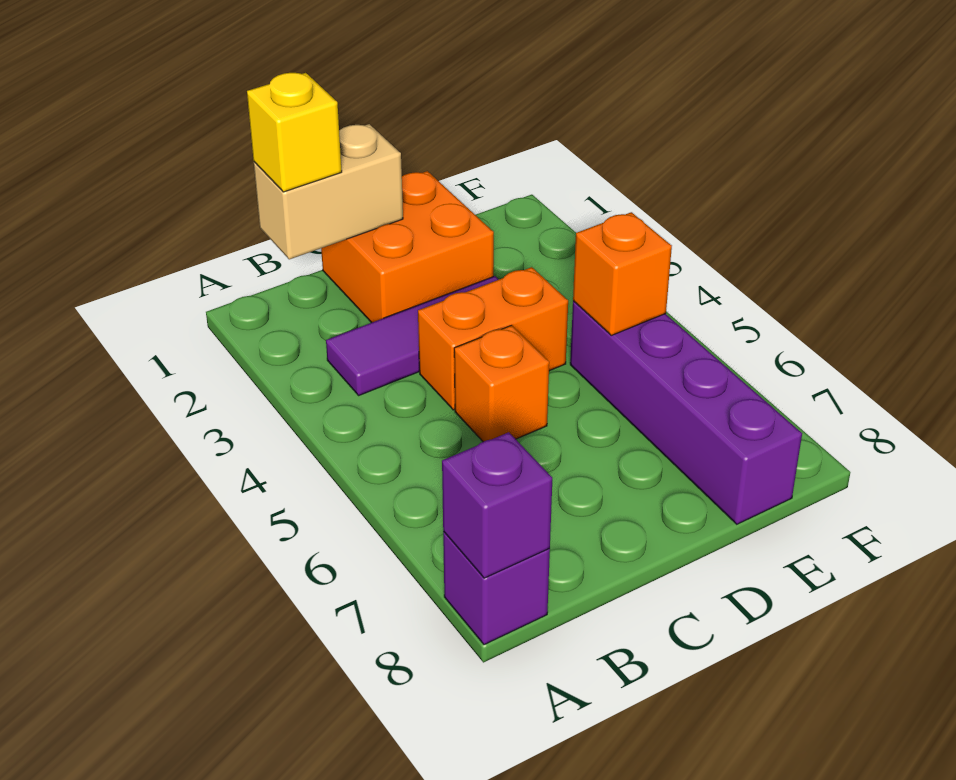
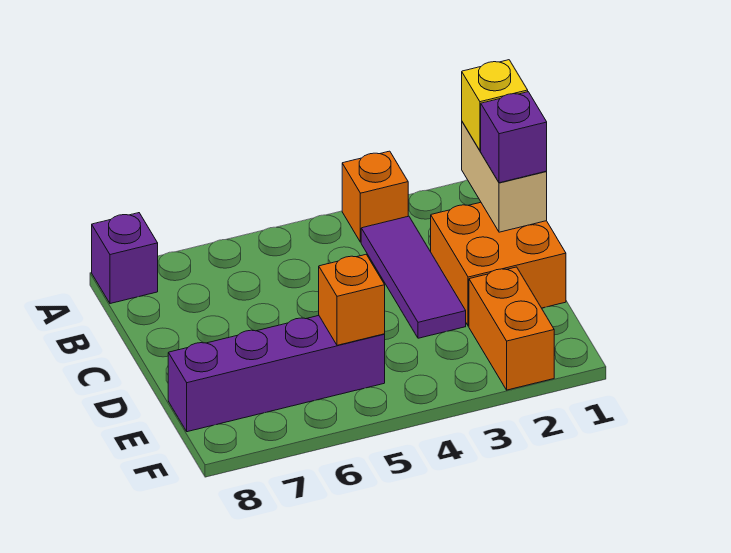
purple brick A8 level 2 -> purple brick C1 level 3
orange brick C4:D4 level 1 -> orange brick E2:F2 level 1
orange brick C5 level 1 -> orange brick A3 level 1

